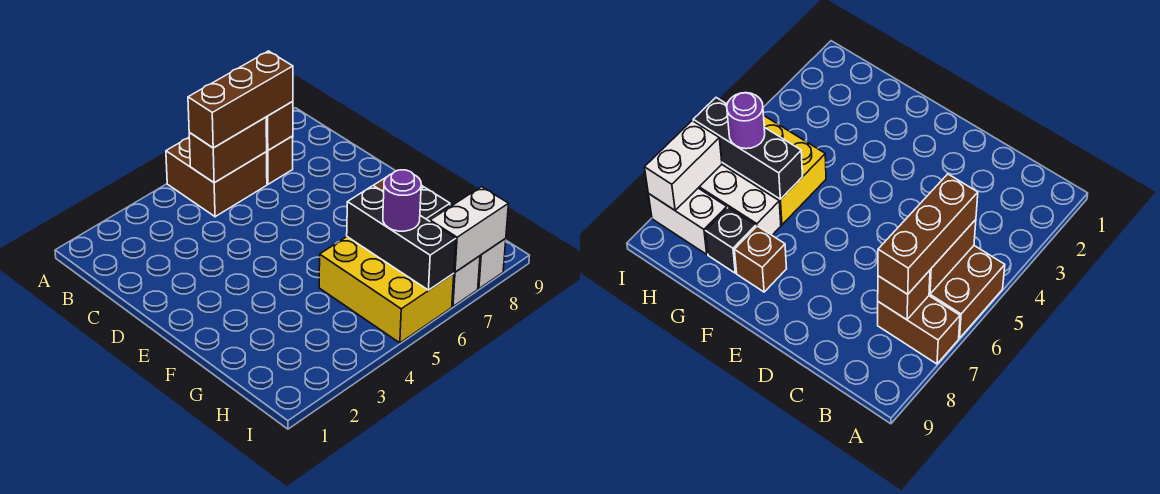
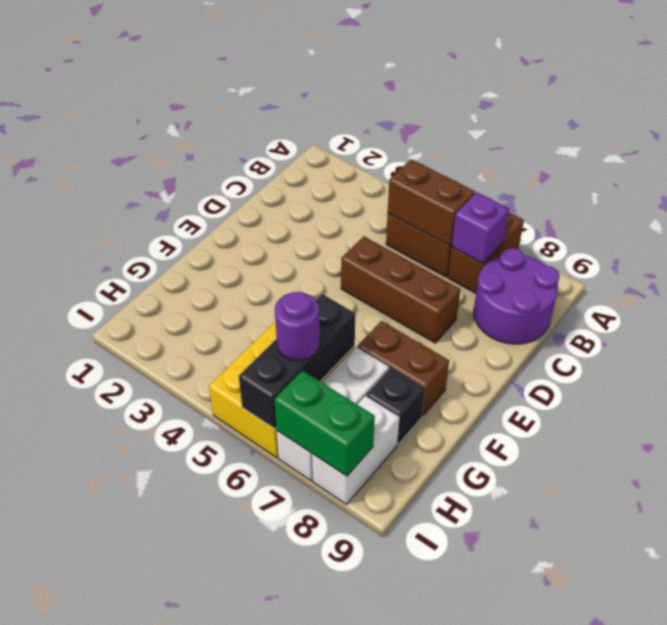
brown brick B5:B7 level 3 -> brown brick D5:D7 level 1
brown brick B7 level 2 -> purple brick B7 level 2
none -> purple round brick B8:C9 level 1
brown brick F8 level 1 -> brown brick F7:F8 level 1
white brick I7:I8 level 2 -> green brick I7:I8 level 2

